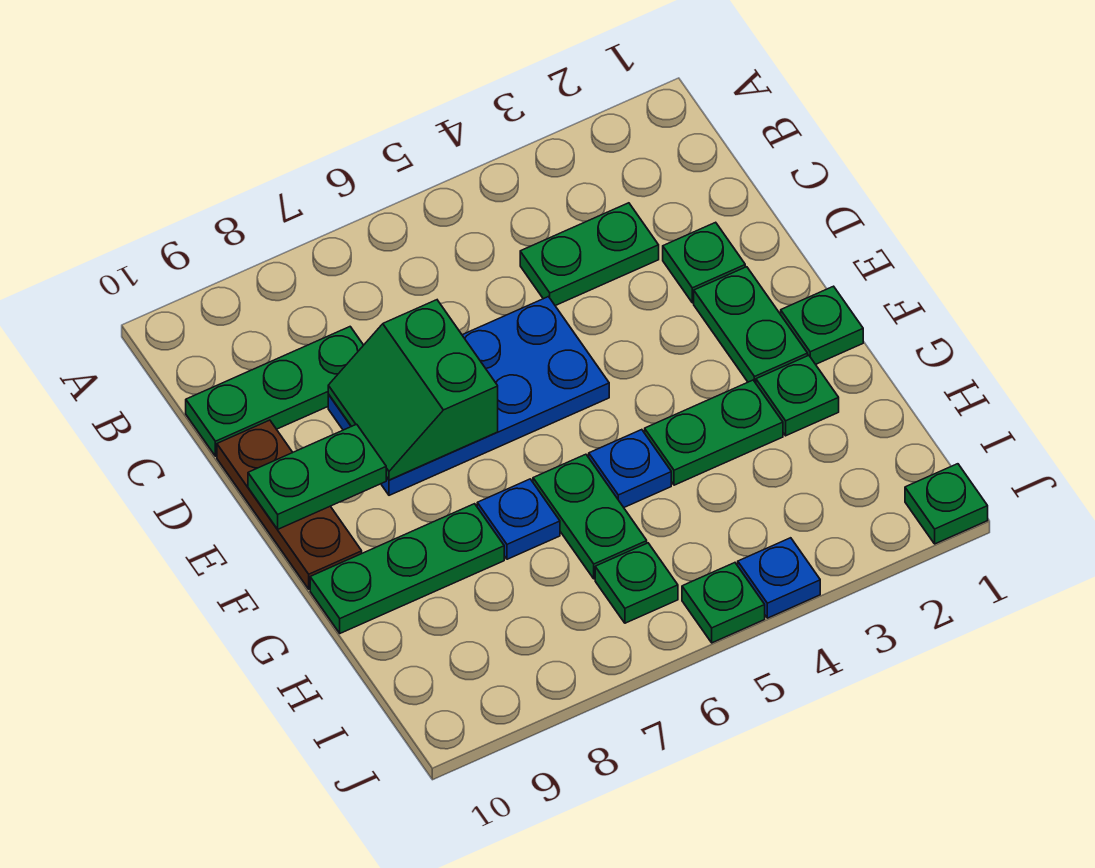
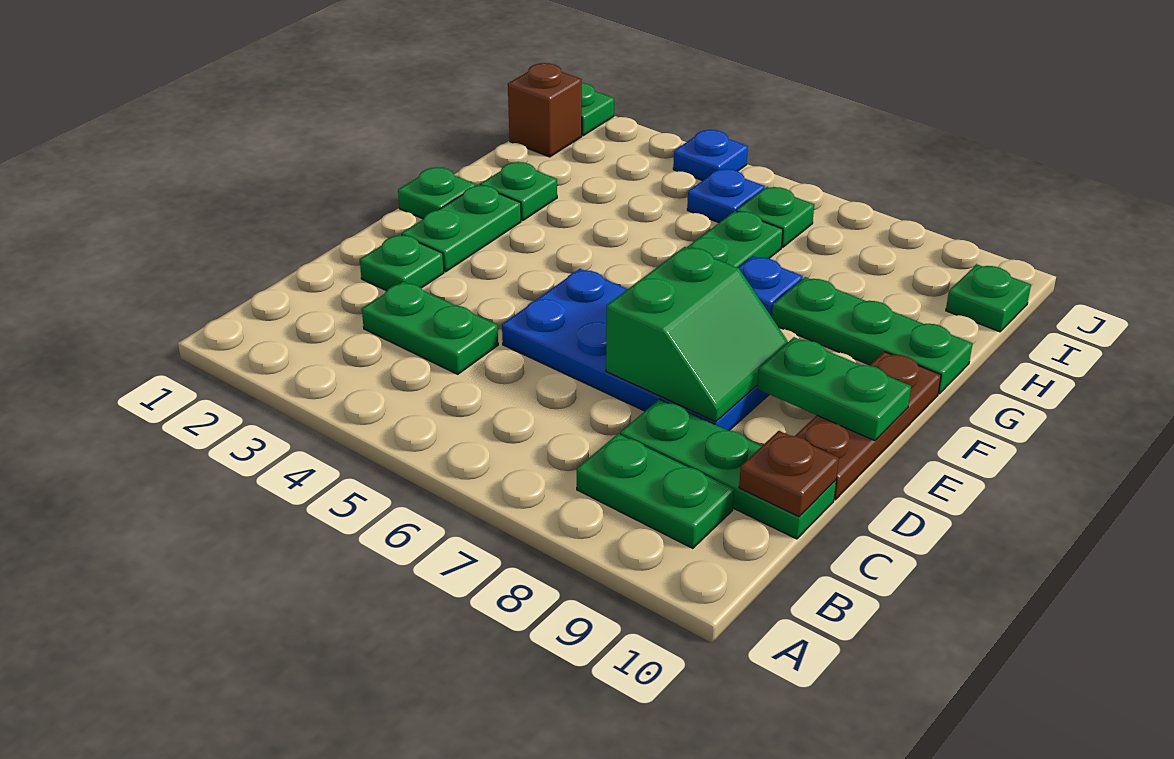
none -> brown plate C10 level 2
green plate G3:G4 level 1 -> green plate B8:B9 level 1
blue plate G5 level 1 -> blue plate I5 level 1
none -> brown brick I1 level 1
green plate J5 level 1 -> green plate I10 level 1

